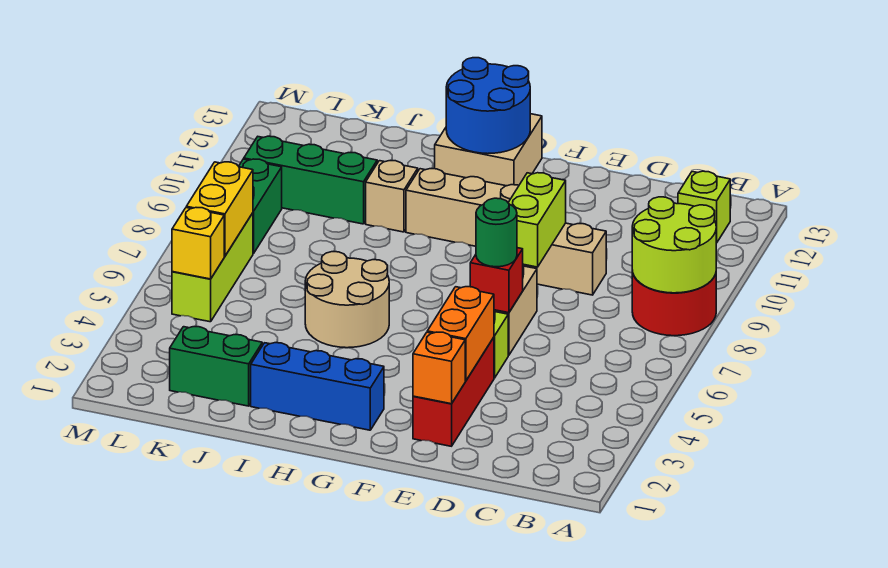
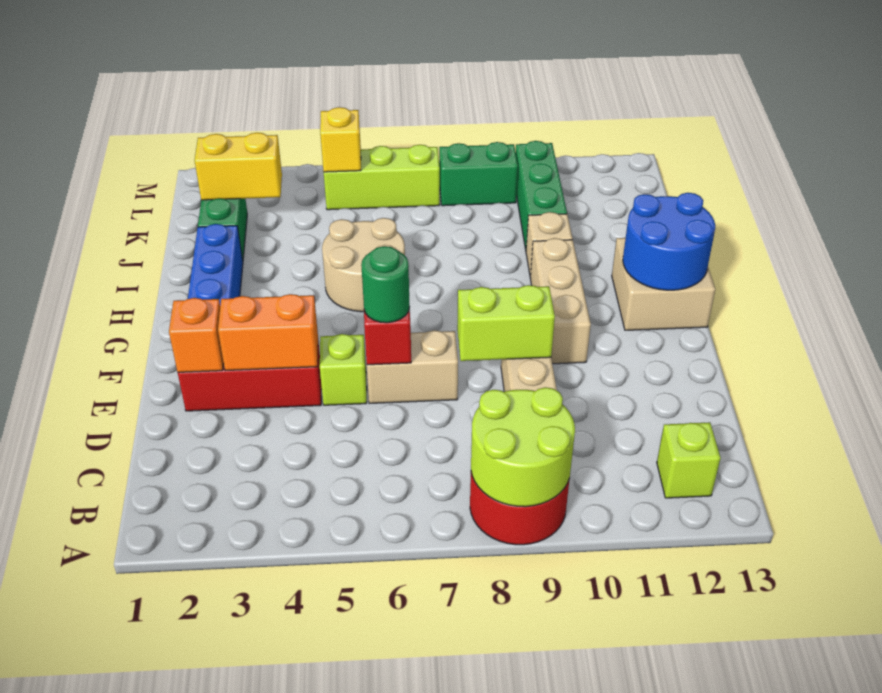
yellow brick L6:L7 level 2 -> yellow brick K2:K3 level 2

